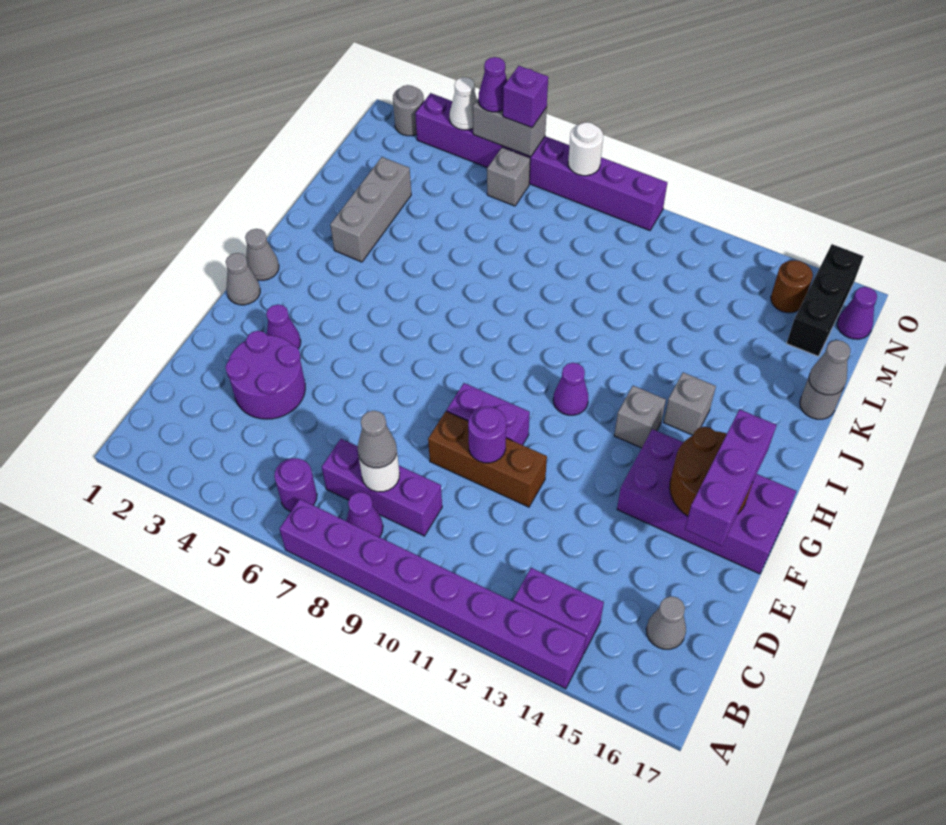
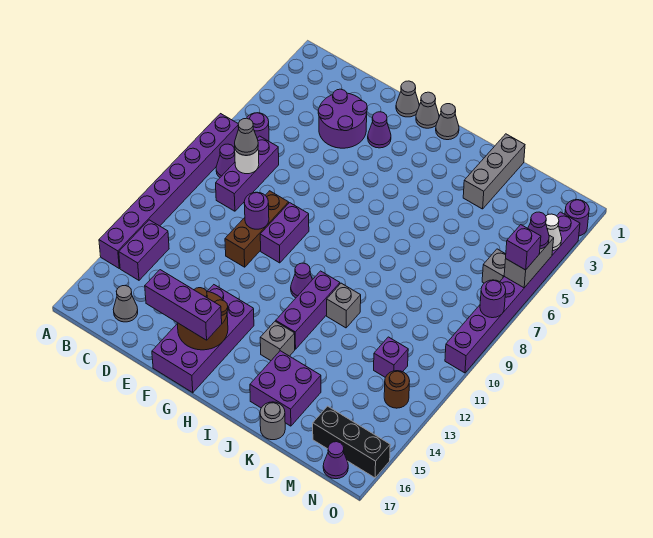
grey brick H13 level 1 -> grey brick J11 level 1
none -> purple brick I11:I13 level 1
grey brick J3:L3 level 1 -> grey brick K1:K3 level 1
none -> purple brick J15:K16 level 1
grey cone K17 level 2 -> grey cone F1 level 1
none -> purple brick M12 level 1
brown round brick N15 level 1 -> brown round brick N13 level 1
grey round brick O2 level 1 -> purple round brick O2 level 1
white round brick O8 level 2 -> purple round brick O8 level 2

